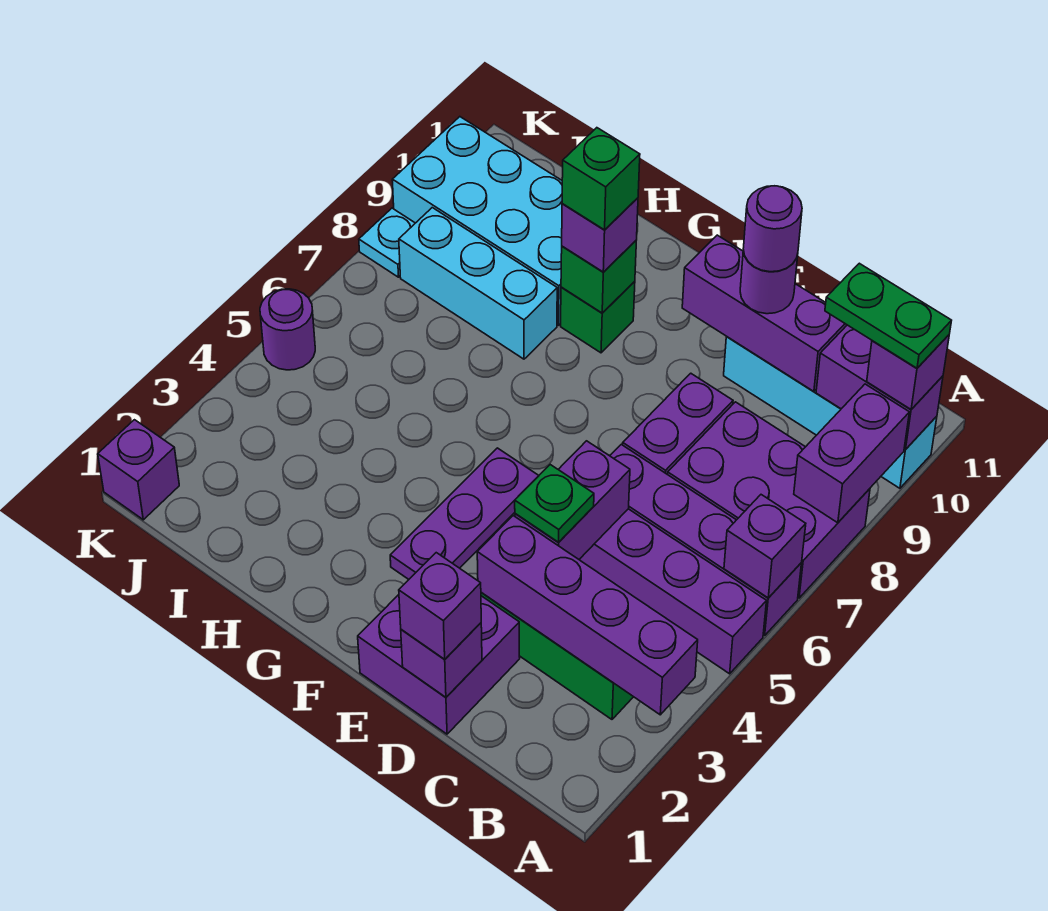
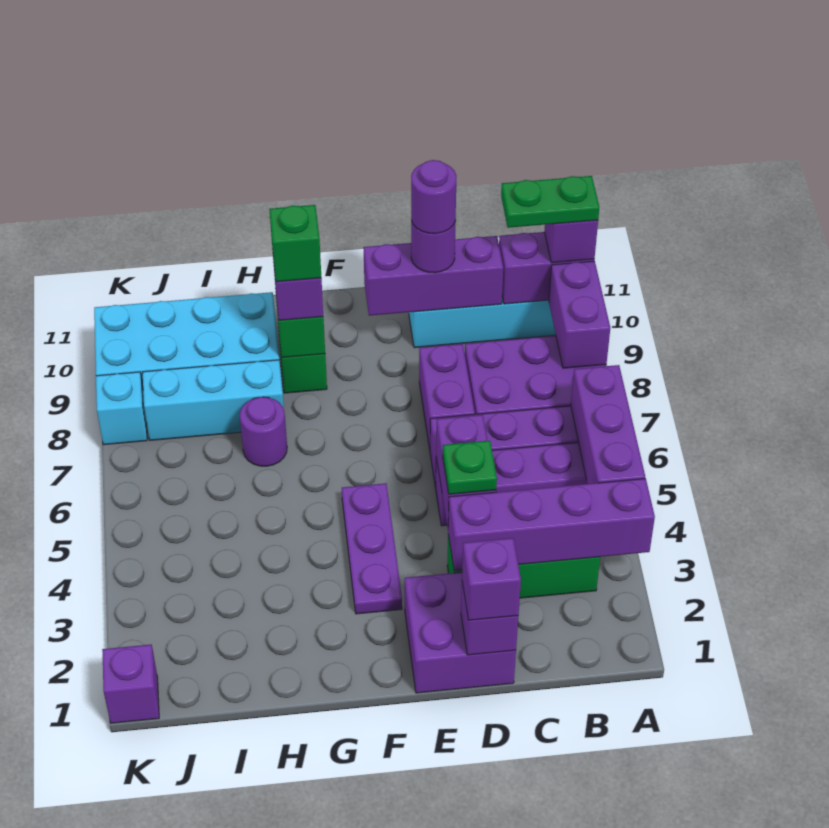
purple brick A6 level 2 -> purple brick A4:A6 level 2
purple round brick K5 level 1 -> purple round brick H7 level 1
cyan plate K8 level 1 -> cyan brick K8 level 1

